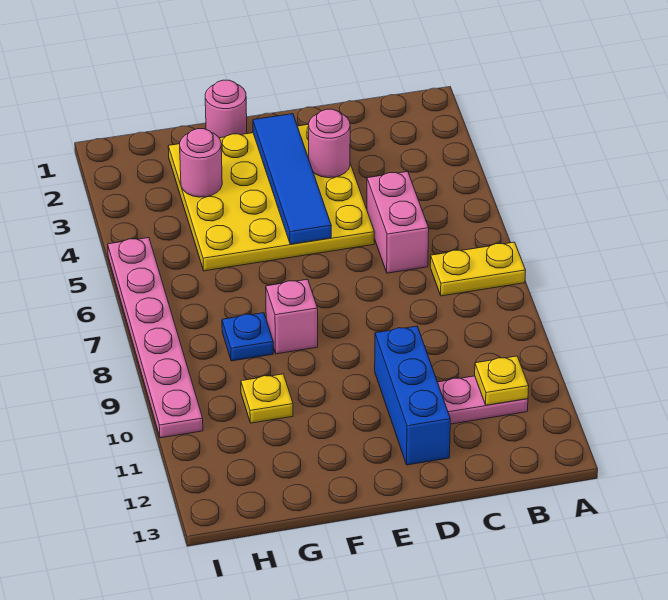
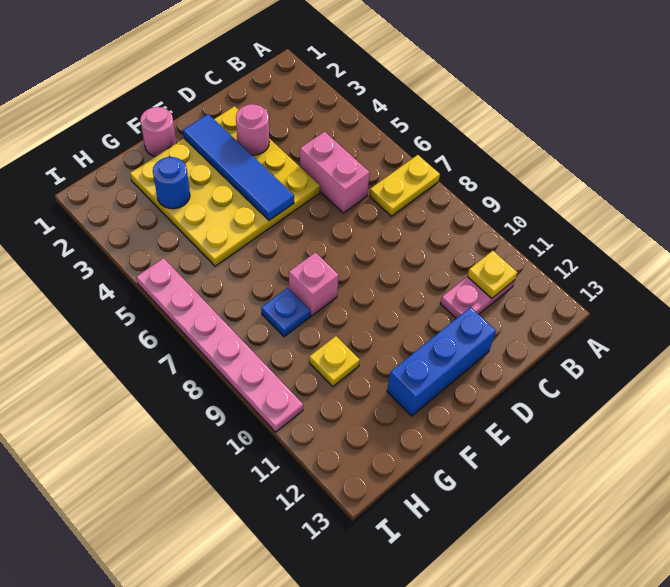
blue brick D10:D12 level 1 -> blue brick D12:F12 level 1
pink round brick G3 level 2 -> blue round brick G3 level 2

